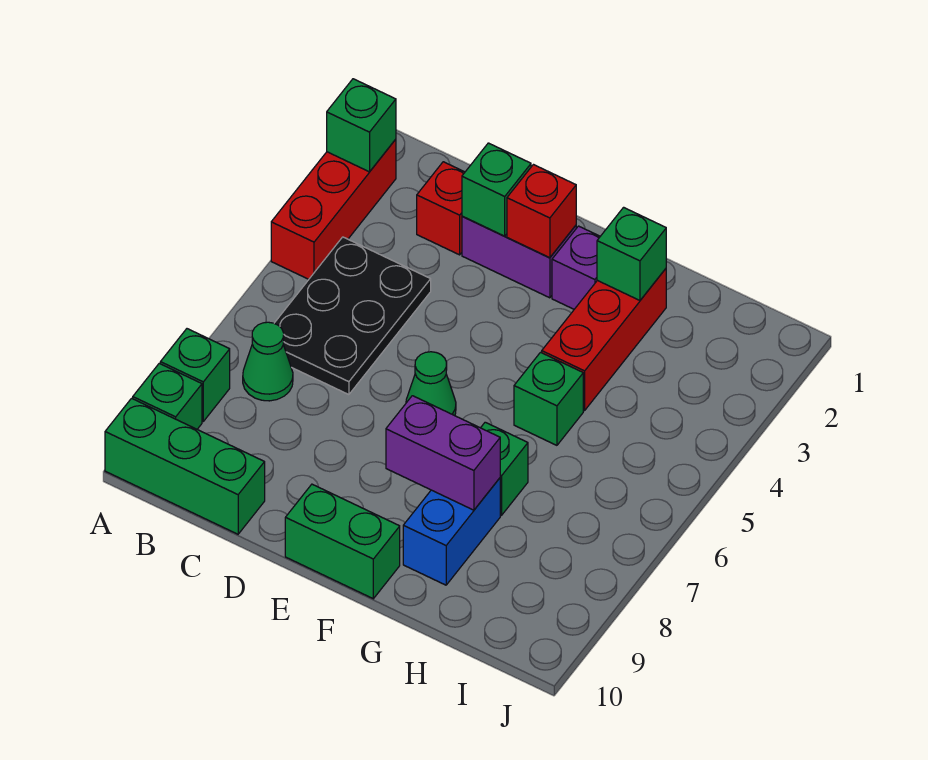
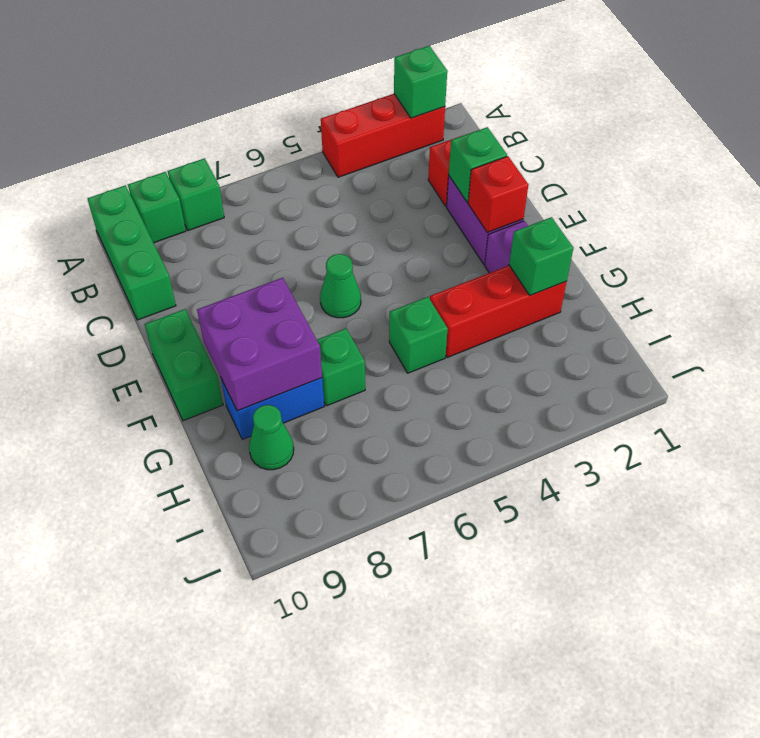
black plate B4:C6 level 1 -> none
green cone B7 level 1 -> green cone H9 level 1
purple brick F8:G8 level 2 -> purple brick F8:G9 level 2

